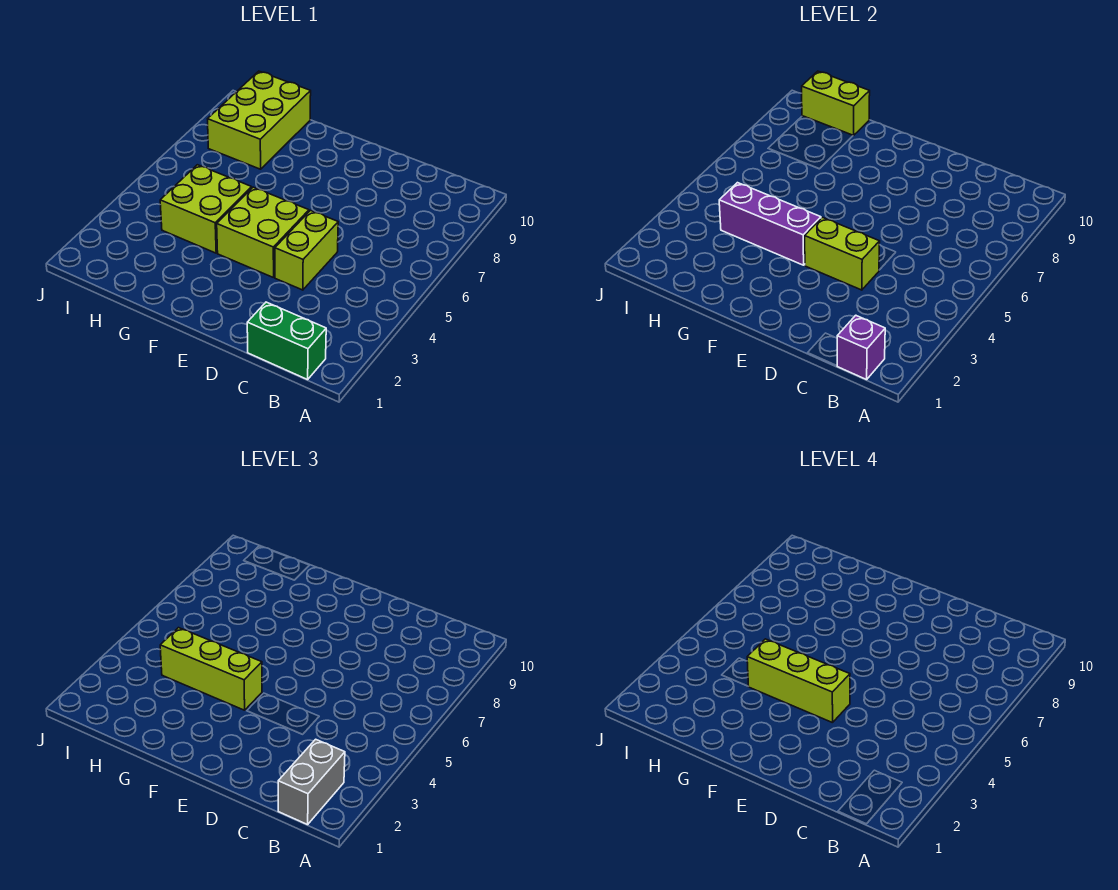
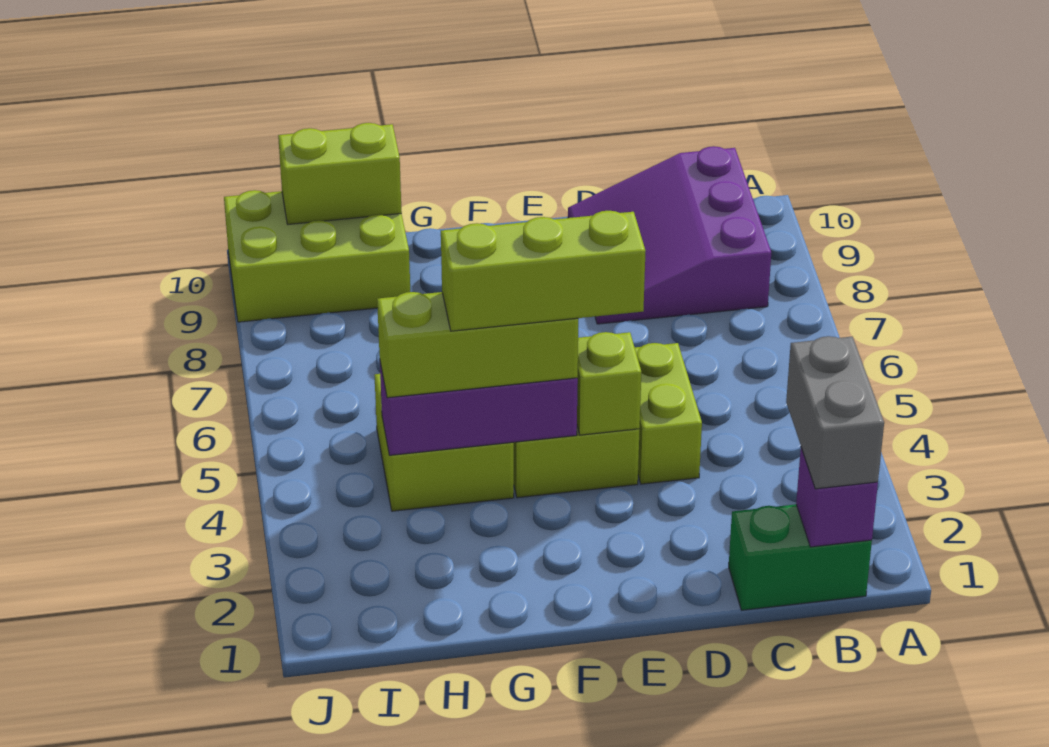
none -> purple slope B8:D10 level 1 top B
lime brick D4:E4 level 2 -> lime brick E4 level 2
lime brick H8:I10 level 1 -> lime brick H9:J10 level 1

